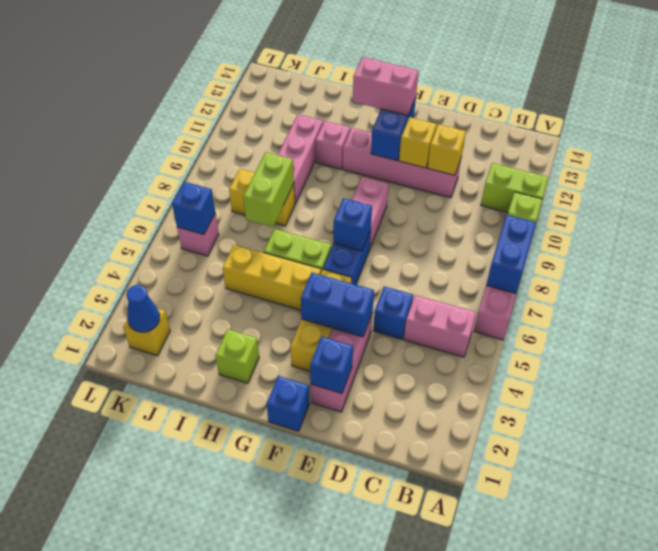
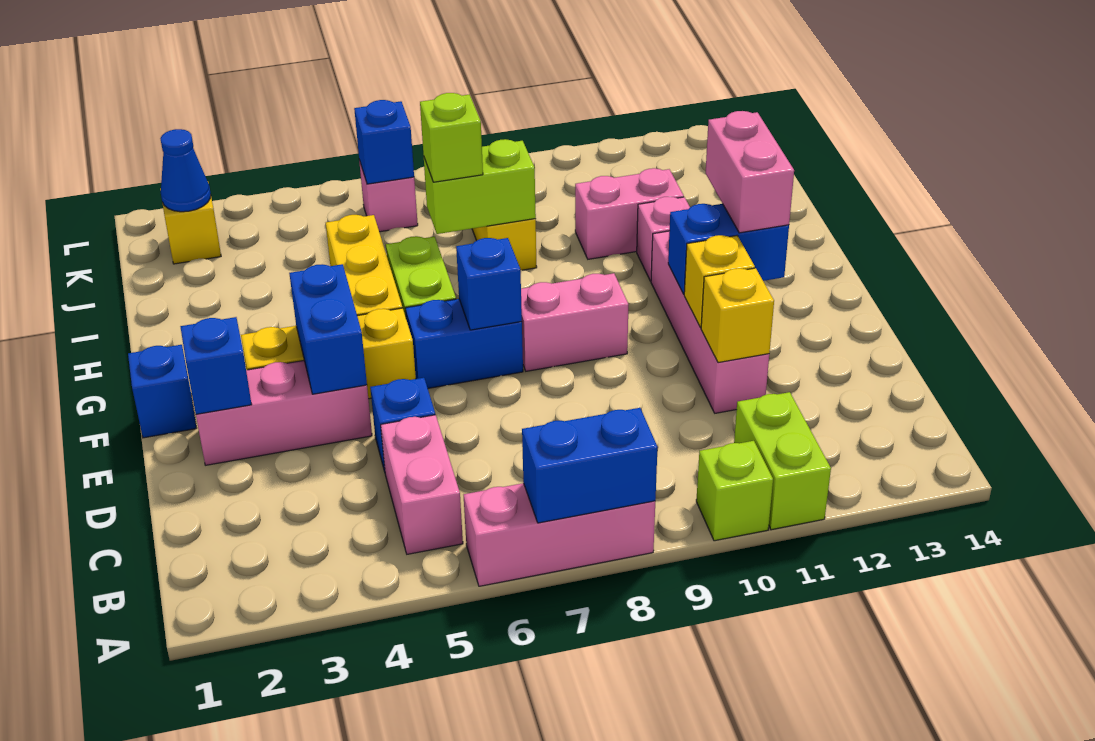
lime brick H2 level 1 -> lime brick I7 level 3
pink brick I9:I11 level 1 -> pink brick I10:I11 level 1

